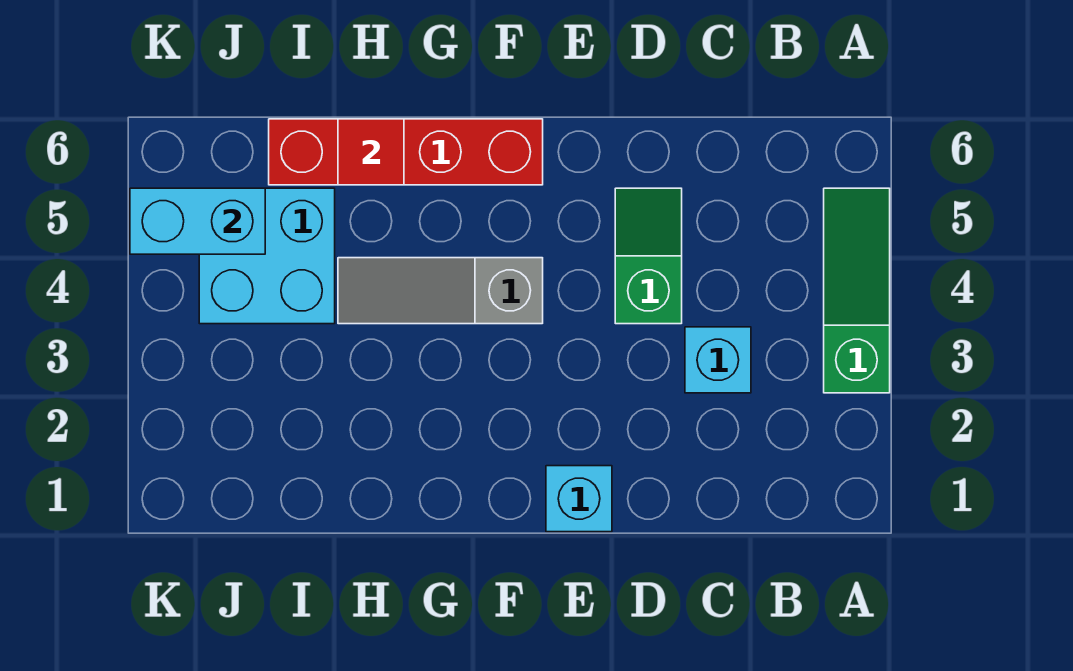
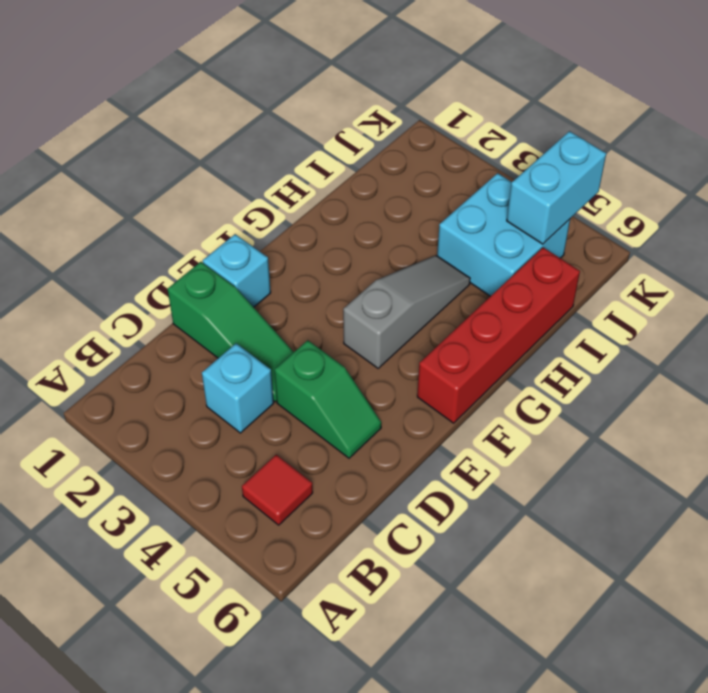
green slope A3:A5 level 1 top 3 -> green slope D1:D3 level 1 top 1
red tile H6 level 2 -> red tile B5 level 1

